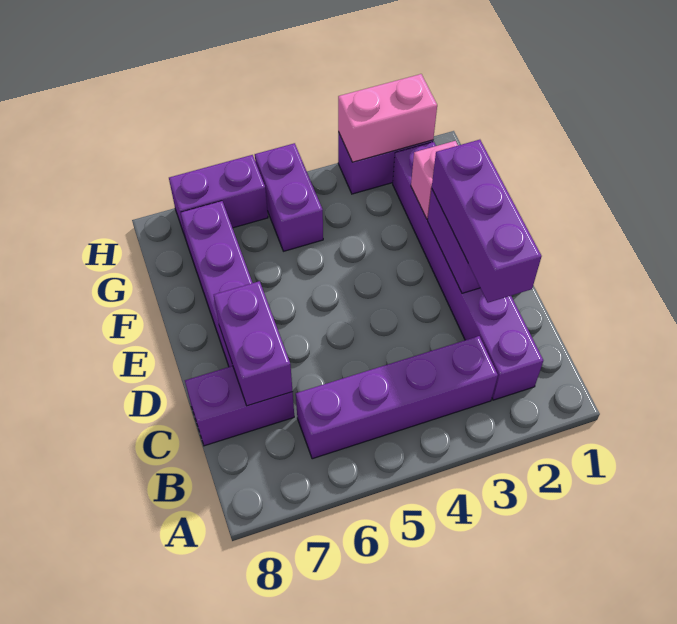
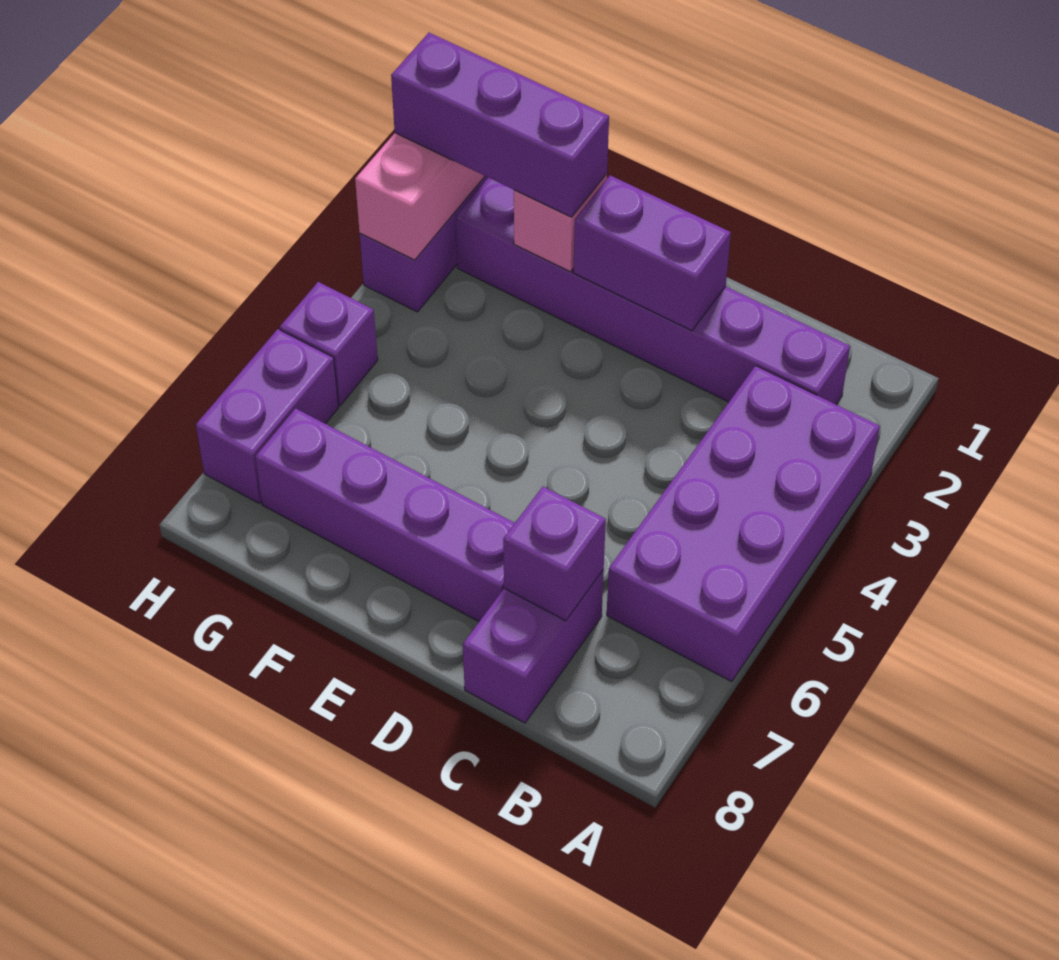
purple brick B3:B6 level 1 -> purple brick A3:B6 level 1
purple brick C2:E2 level 3 -> purple brick F2:H2 level 3
purple brick C7:D7 level 2 -> purple brick C7 level 2
purple brick G5:H5 level 1 -> purple brick H5 level 1

